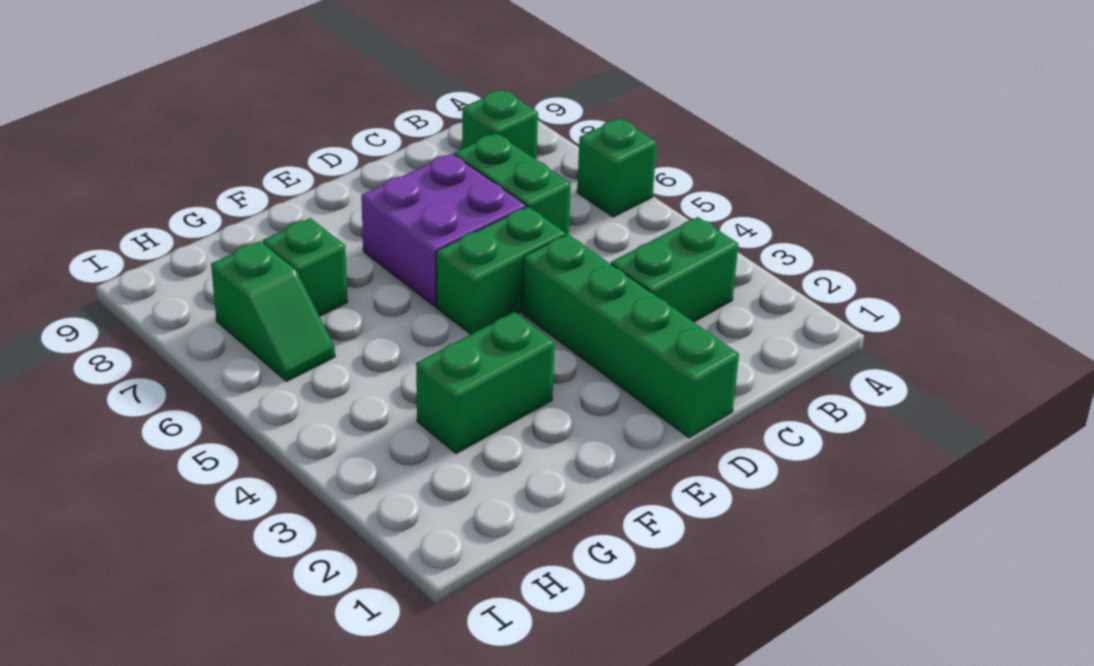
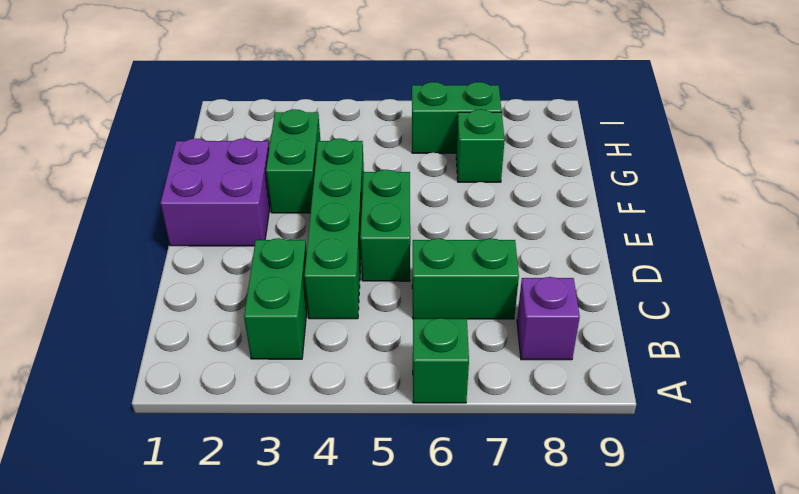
green brick B8 level 1 -> purple brick B8 level 1
green brick D1:D4 level 1 -> green brick C4:F4 level 1
purple brick D6:E7 level 1 -> purple brick E1:F2 level 1
green slope H6:H7 level 1 top 7 -> green brick H6:H7 level 1

